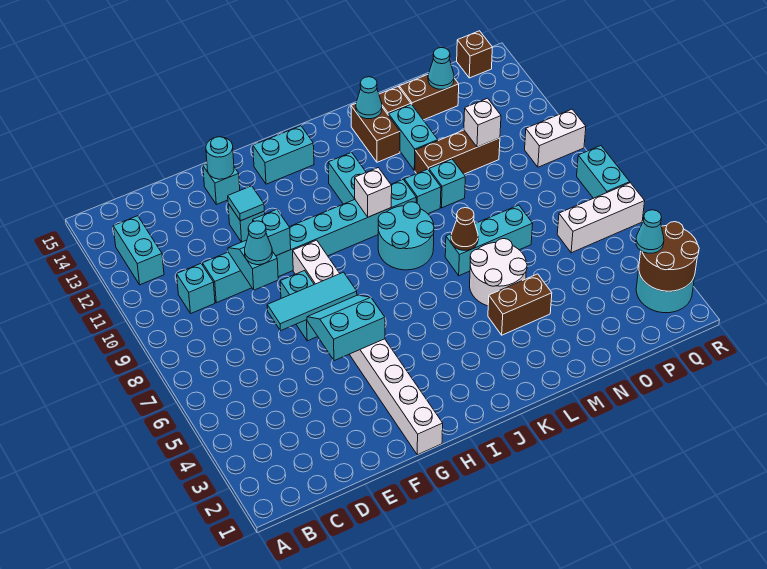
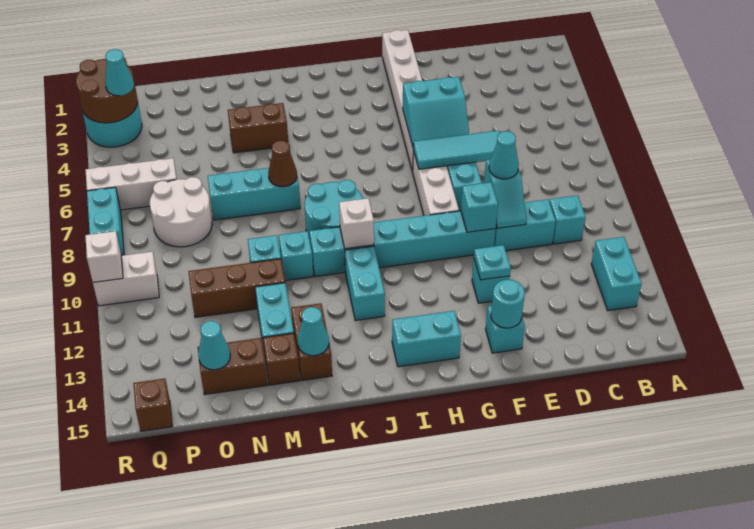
cyan tile F12 level 2 -> cyan plate F12 level 2
white round brick L5:M6 level 1 -> white round brick O7:P8 level 1
white brick O11 level 2 -> white brick R10 level 2

